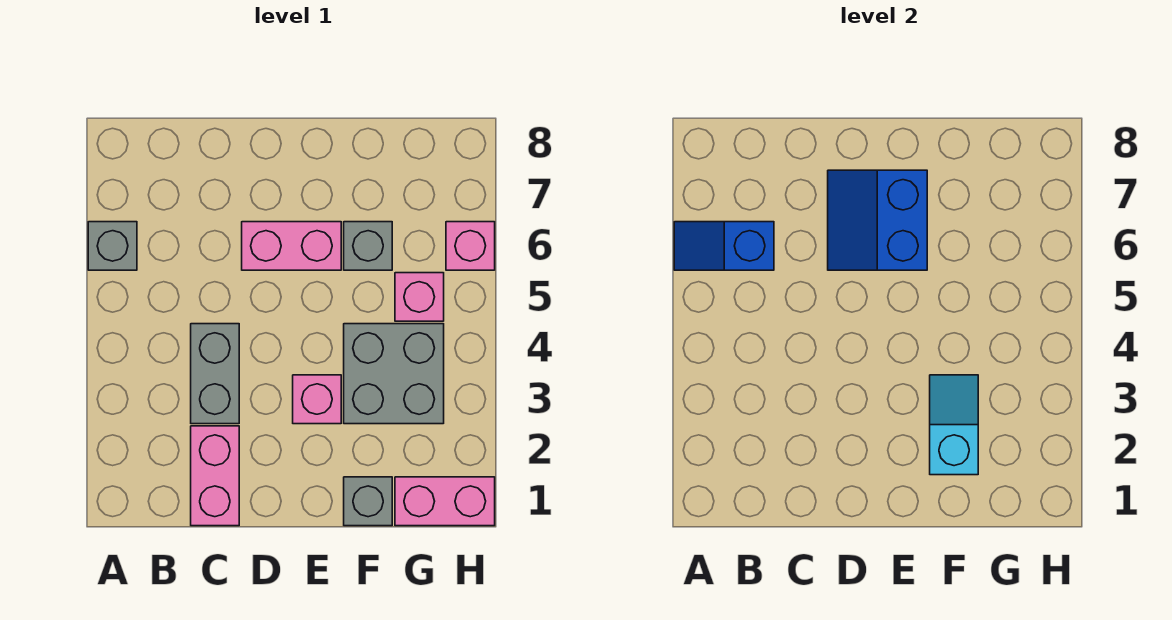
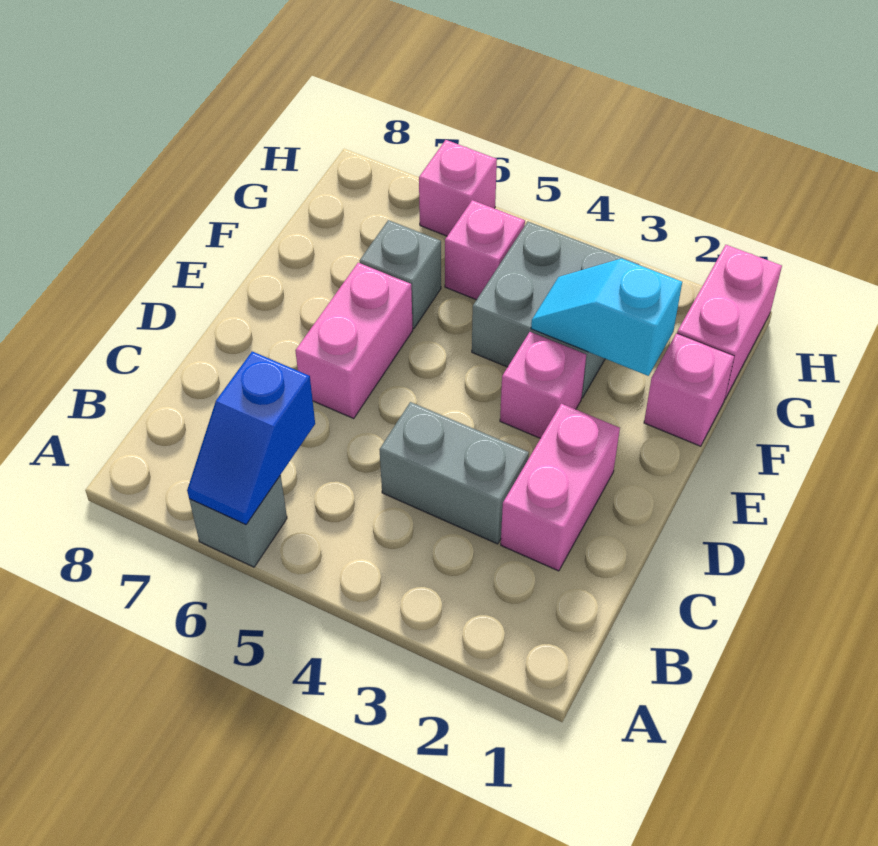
pink brick C1:C2 level 1 -> pink brick C2:D2 level 1
blue slope D6:E7 level 2 top E -> none
grey brick F1 level 1 -> pink brick F1 level 1

